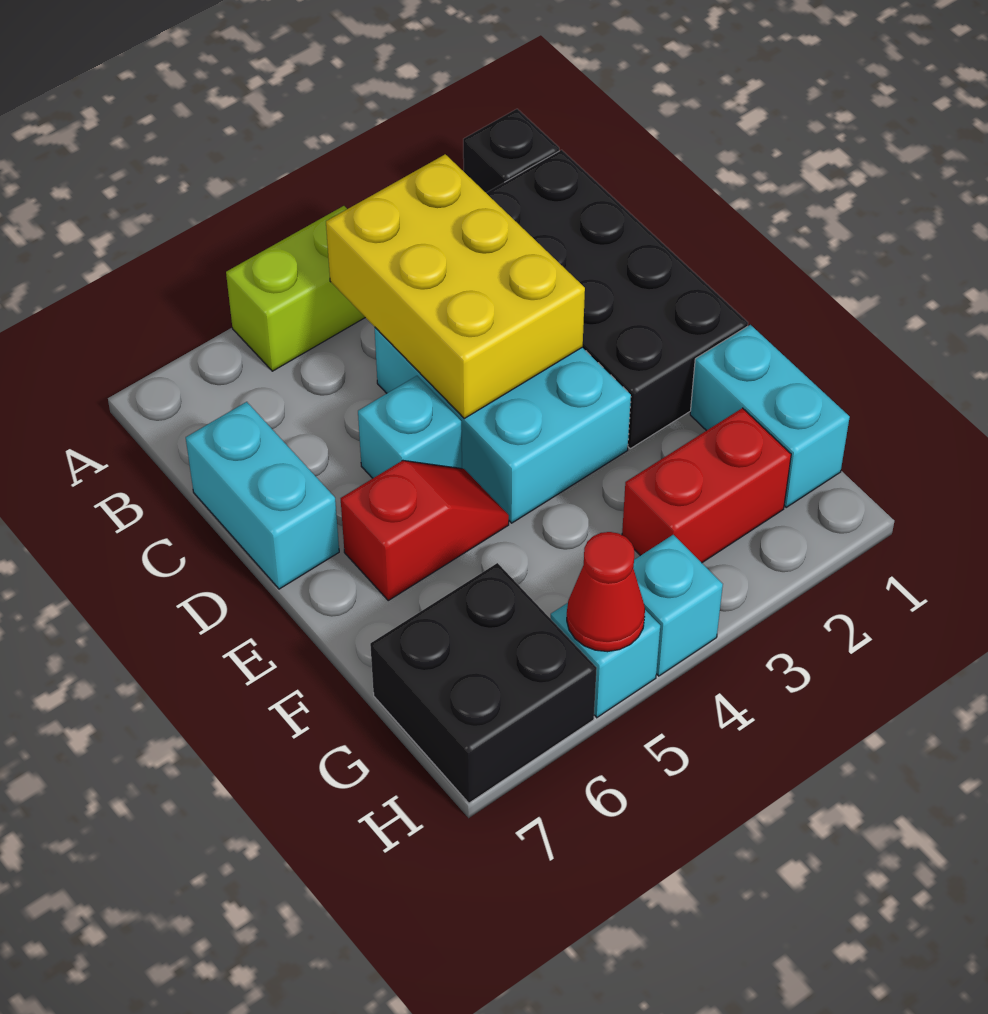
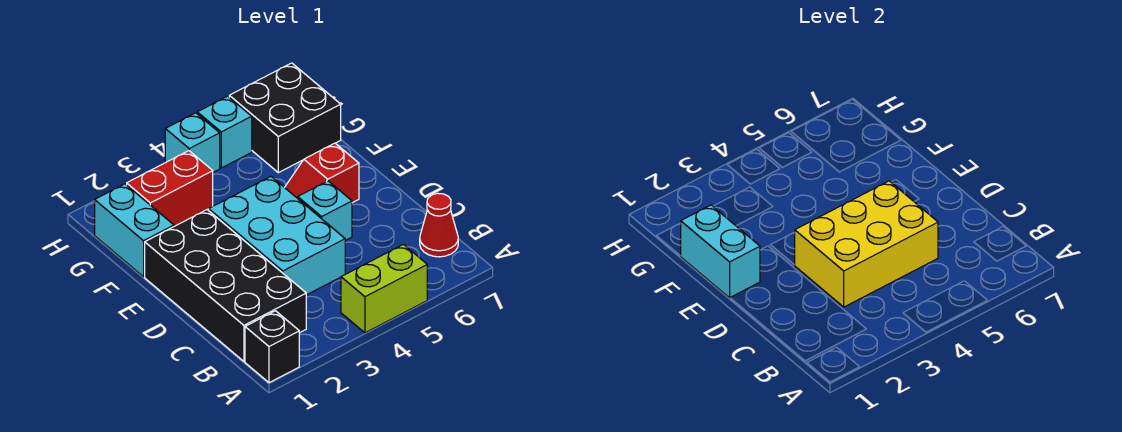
yellow brick B3:D4 level 2 -> yellow brick C3:D5 level 2
cyan brick C7:D7 level 1 -> cyan brick E1:F1 level 2
red cone H5 level 2 -> red cone B7 level 1

